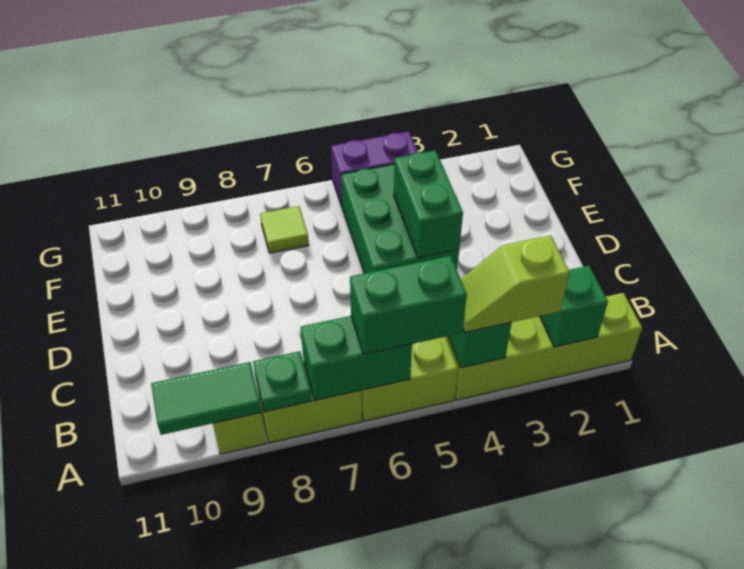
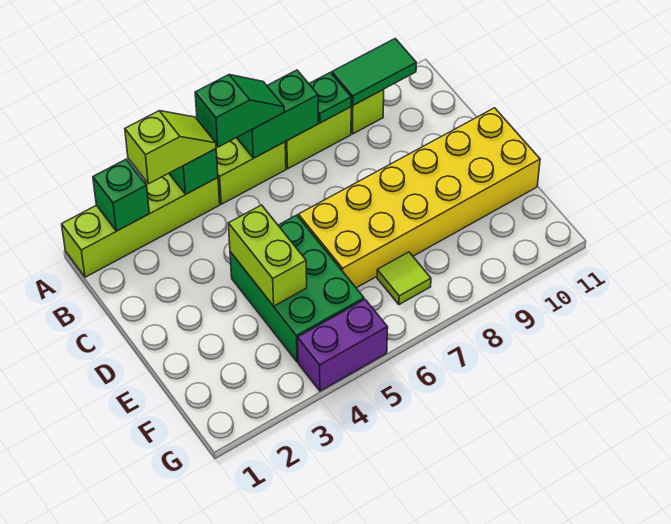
green brick A5:A6 level 3 -> green slope A5:A6 level 3 top 5
green brick D4:E4 level 2 -> lime brick D4:E4 level 2
none -> yellow brick D6:E11 level 1

